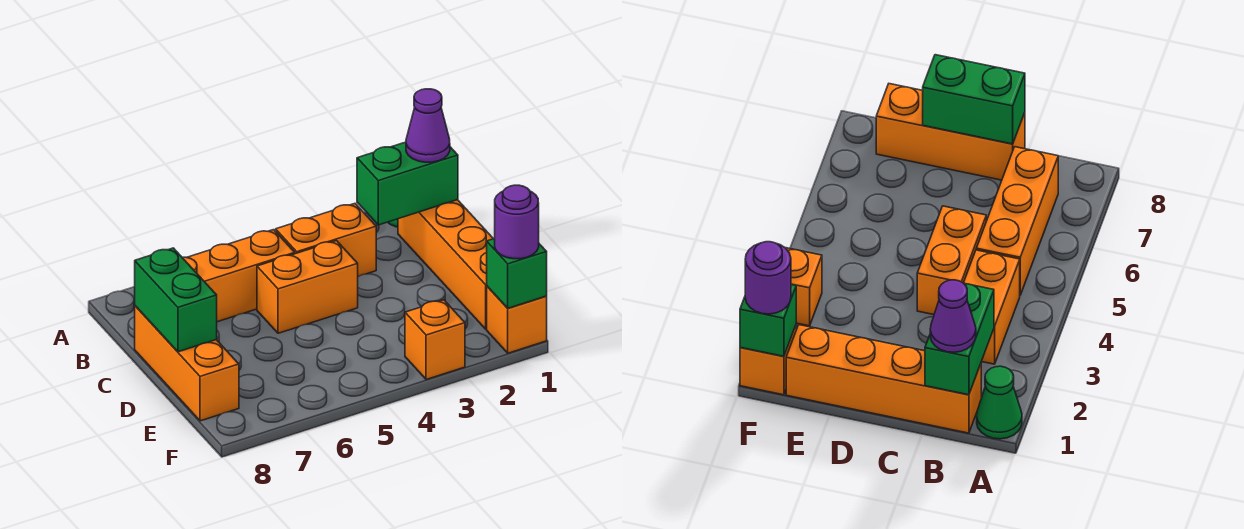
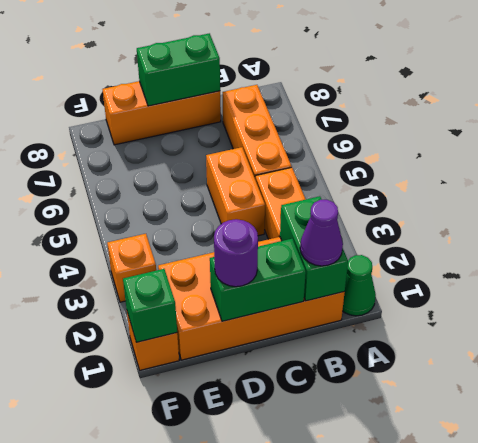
orange brick B1:E1 level 1 -> orange brick B1:E2 level 1
none -> green brick C1:D1 level 2
purple round brick F1 level 3 -> purple round brick D1 level 3

